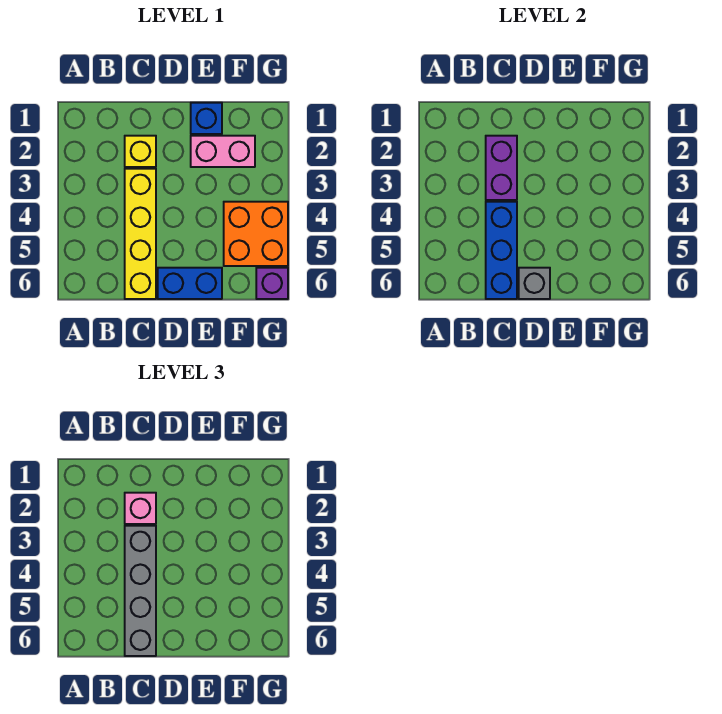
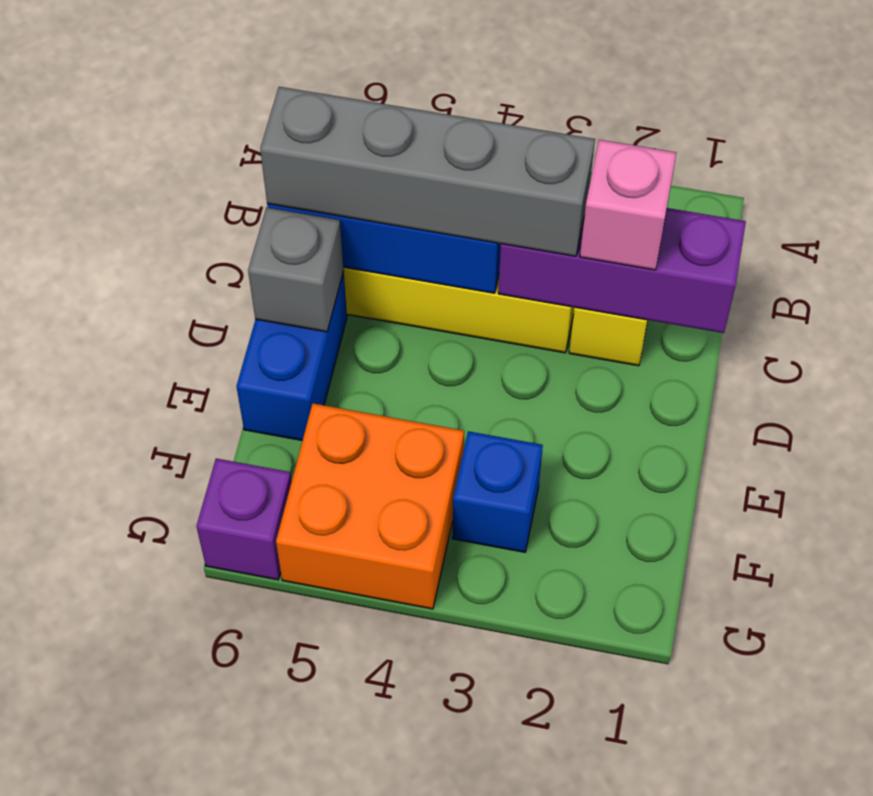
purple brick C2:C3 level 2 -> purple brick C1:C3 level 2
blue brick E1 level 1 -> blue brick F3 level 1
pink brick E2:F2 level 1 -> none

